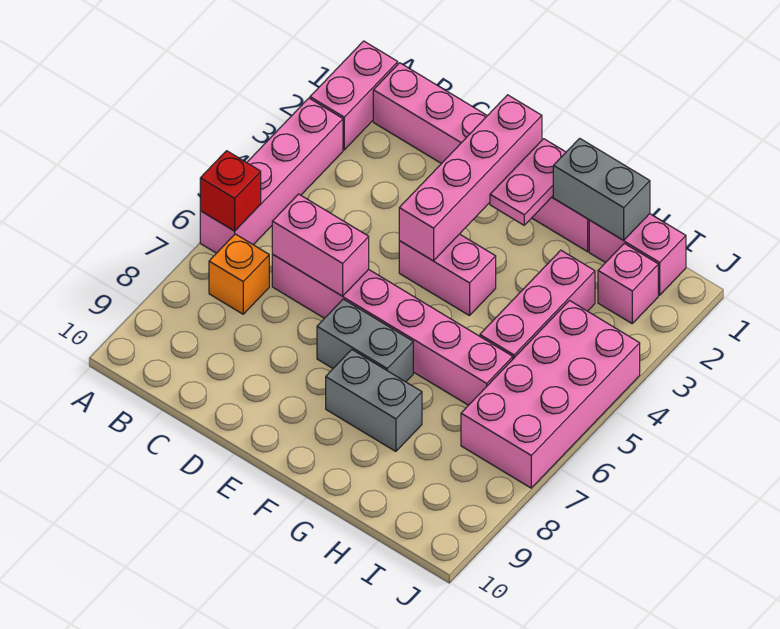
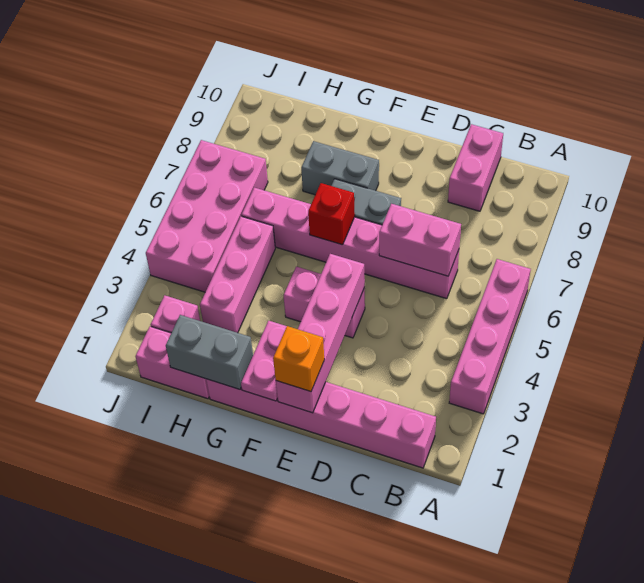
pink brick A1:A2 level 1 -> pink brick C9:C10 level 1
red brick A6 level 2 -> red brick F6 level 2
orange brick B7 level 1 -> orange brick E1 level 3

